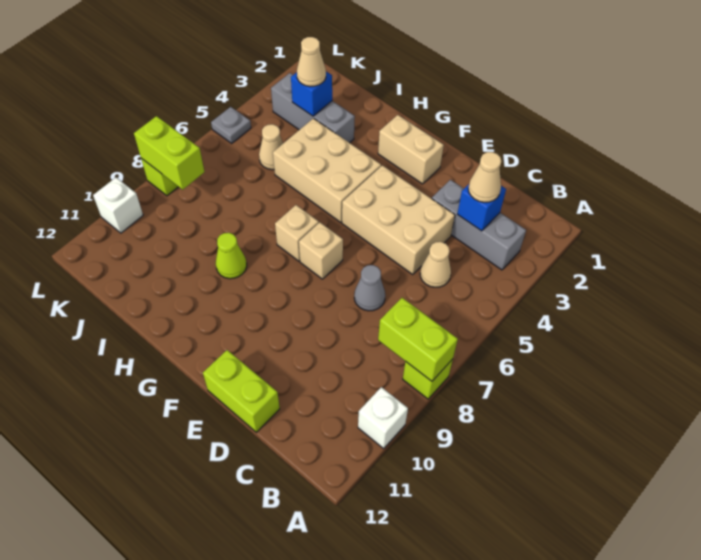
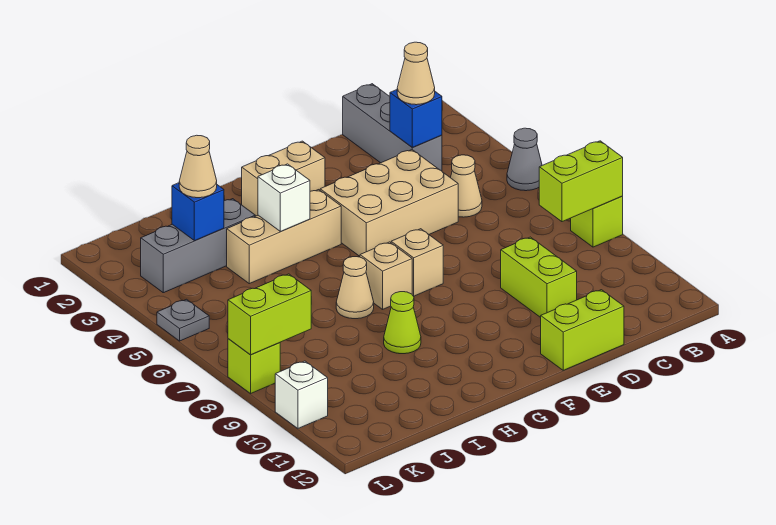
white brick A10 level 1 -> white brick H4 level 2
grey brick B3:D3 level 1 -> grey brick C1:C3 level 1
grey cone D7 level 1 -> grey cone A5 level 1
none -> lime brick D9:D10 level 1
tan brick G4:I5 level 1 -> tan brick G4:I4 level 1
tan cone J5 level 1 -> tan cone H7 level 1

